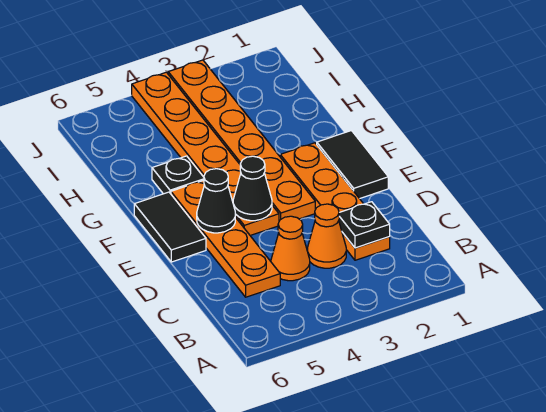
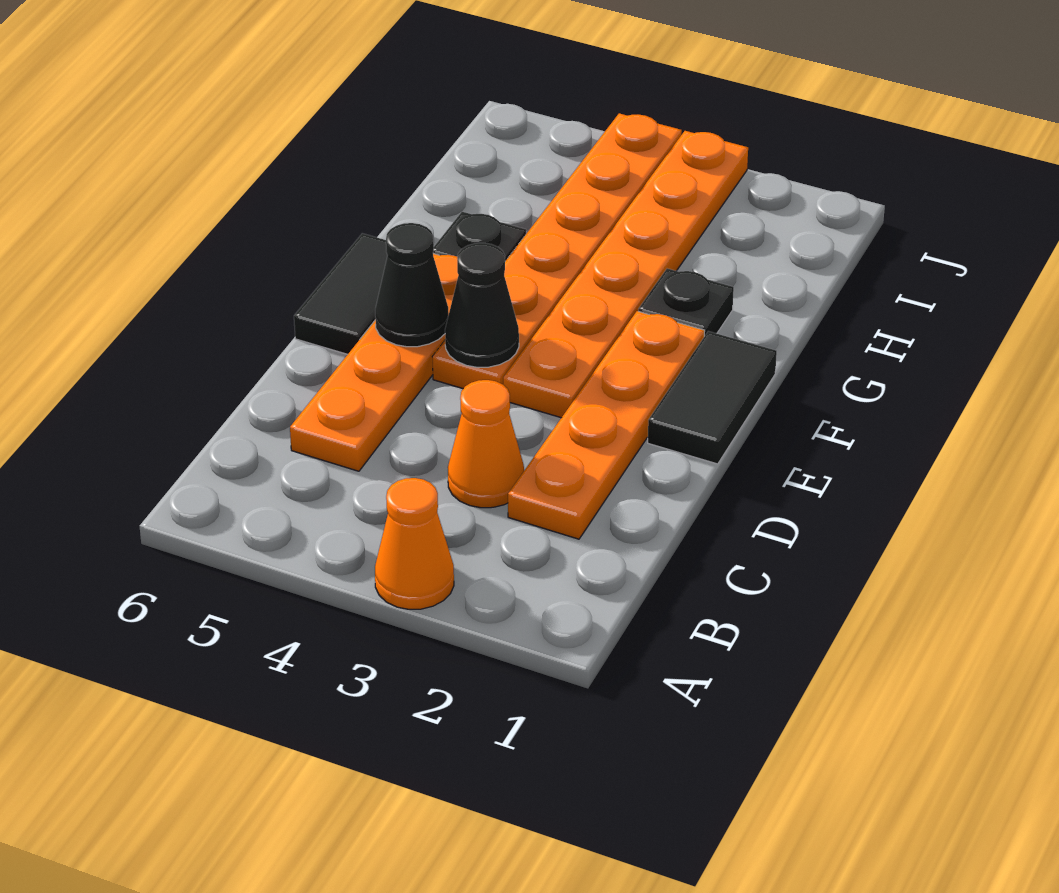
black plate C2 level 2 -> black plate G2 level 1
orange cone C4 level 1 -> orange cone A3 level 1

